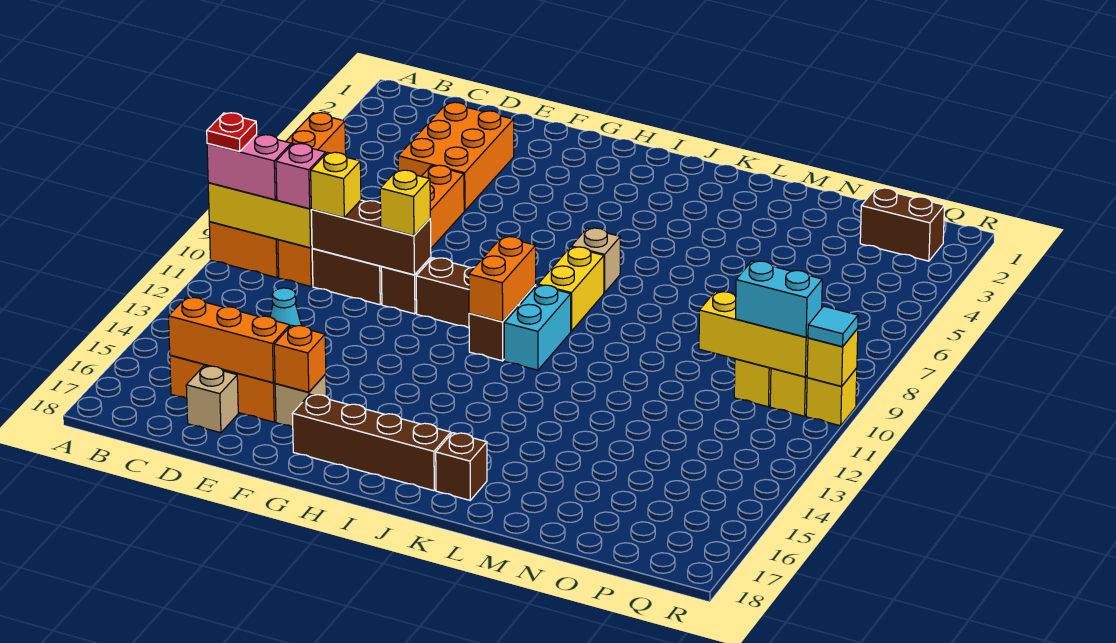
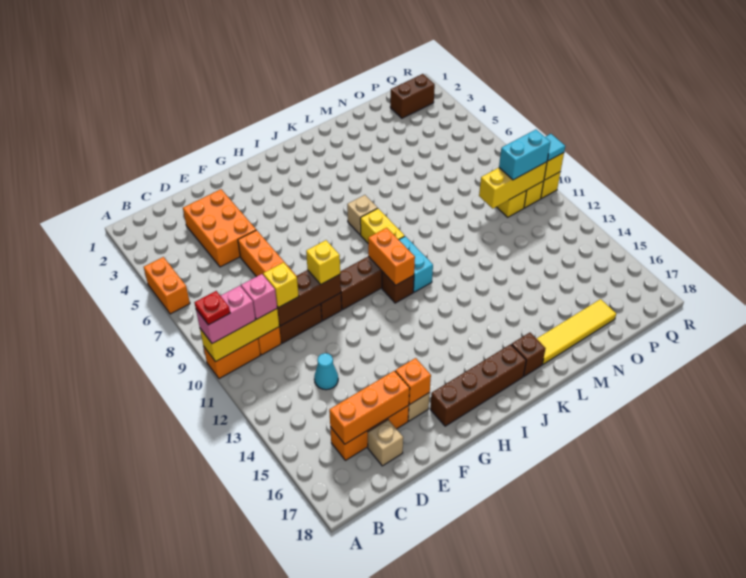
none -> yellow tile L17:O17 level 1

